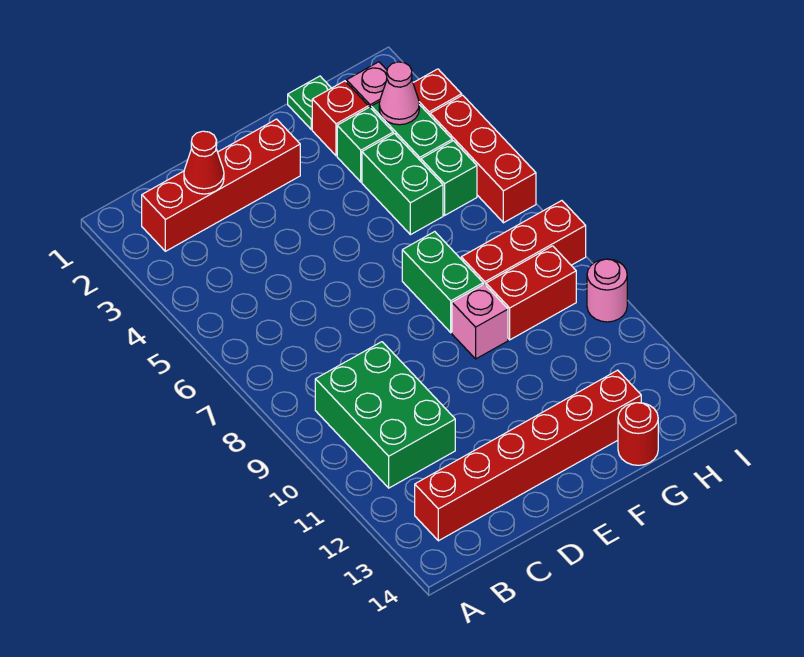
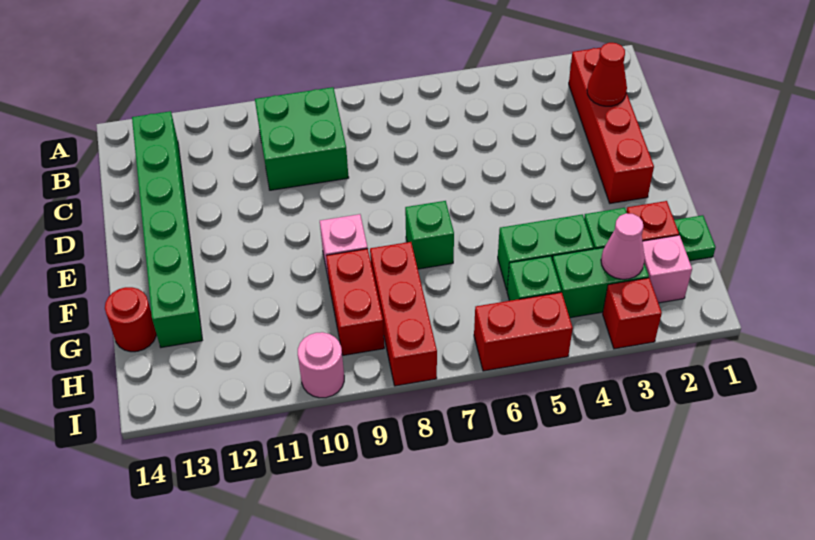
green brick B9:C11 level 1 -> green brick B9:C10 level 1
red brick B13:G13 level 1 -> green brick B13:G13 level 1
green brick F7:F8 level 1 -> green brick F7 level 1
red brick I4:I6 level 1 -> red brick I5:I6 level 1

